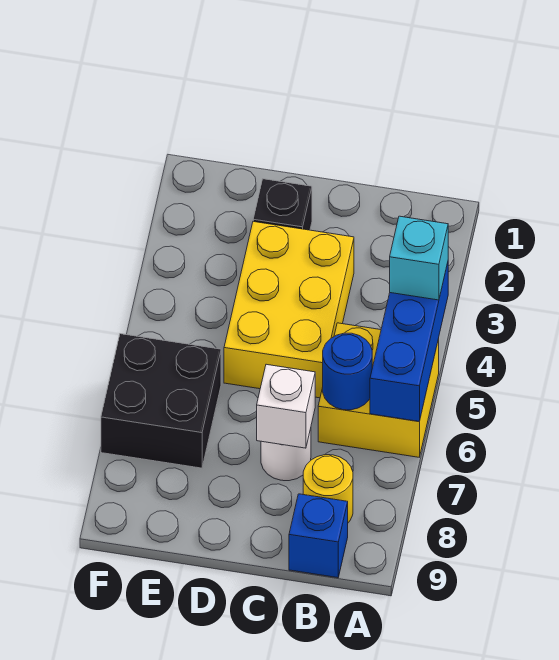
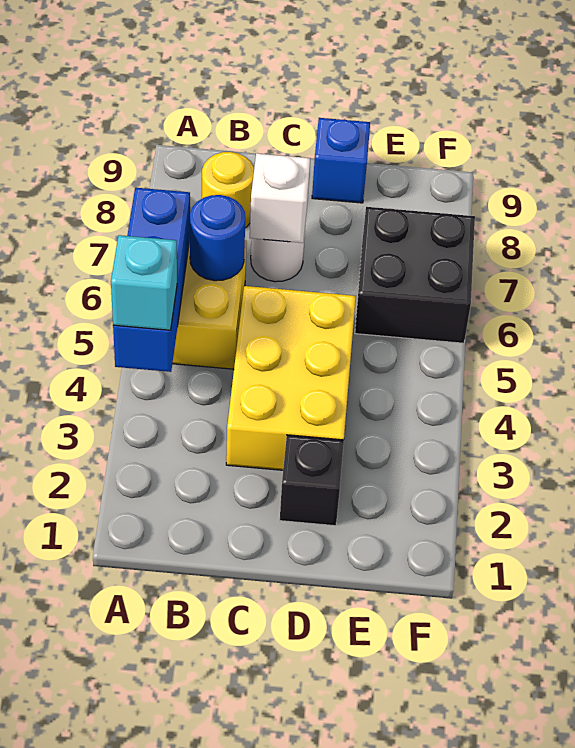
blue brick B9 level 1 -> blue brick D9 level 1

